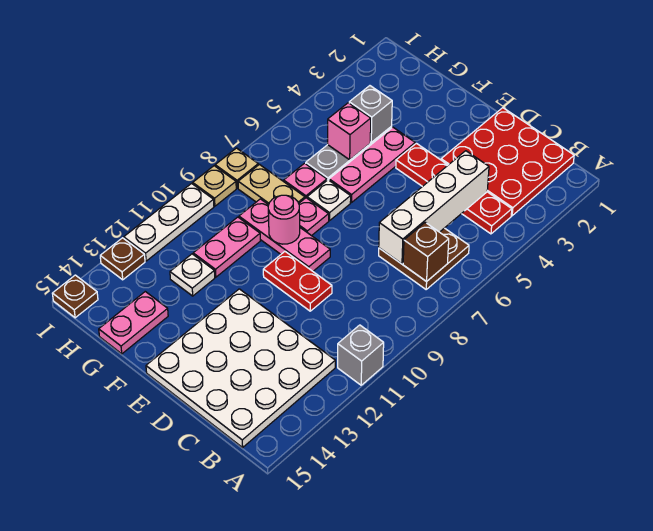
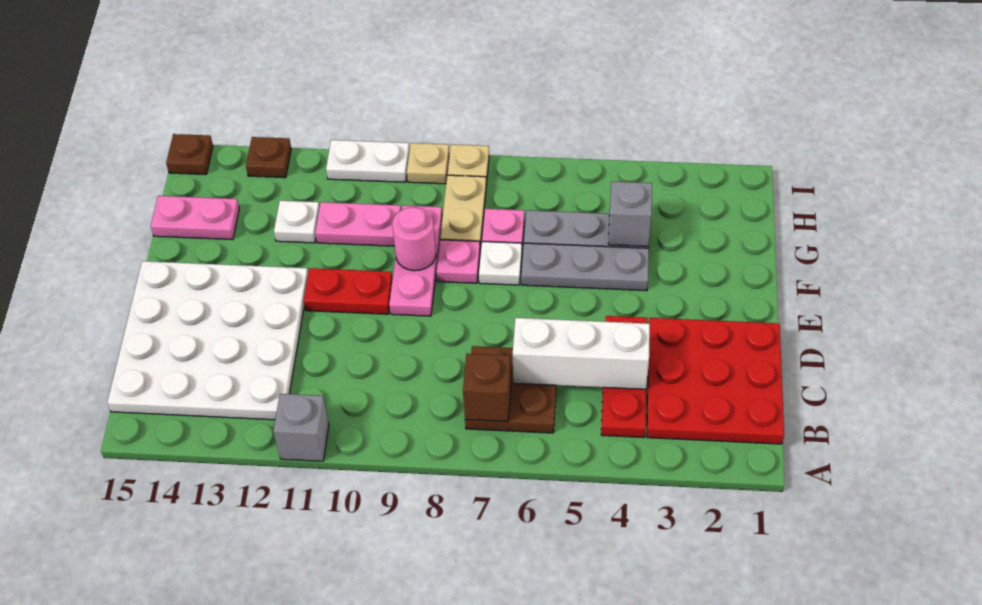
red plate B4:E4 level 1 -> red plate B4:D4 level 1
white brick C4:C7 level 2 -> white brick C4:C6 level 2
red plate D10:E10 level 1 -> red plate E10:E11 level 1
pink plate F4:F6 level 1 -> grey plate F4:F6 level 1
pink brick G5 level 2 -> none
white plate I10:I12 level 1 -> white plate I10:I11 level 1

